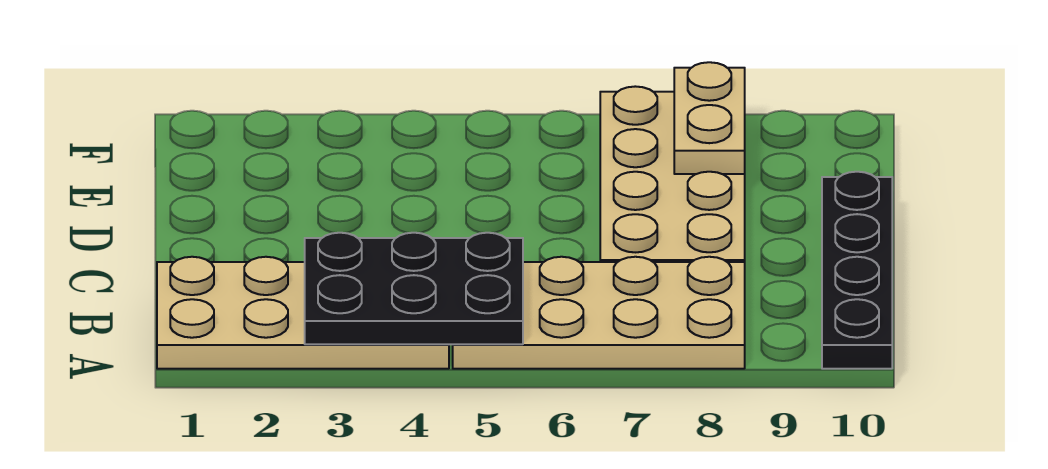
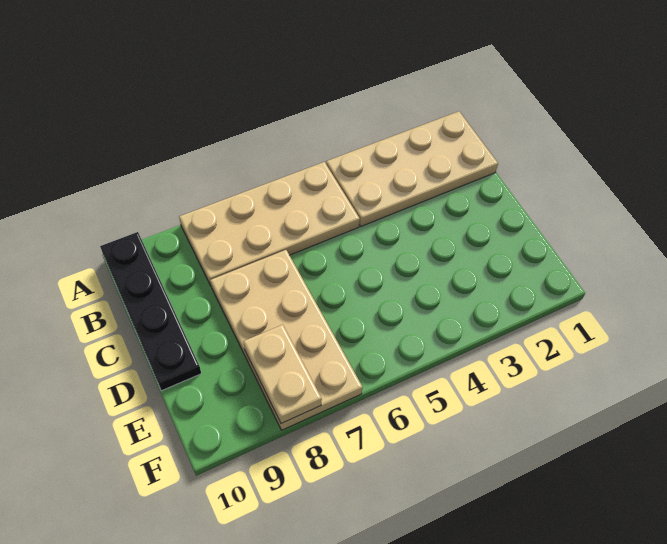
black plate A3:B5 level 2 -> none

